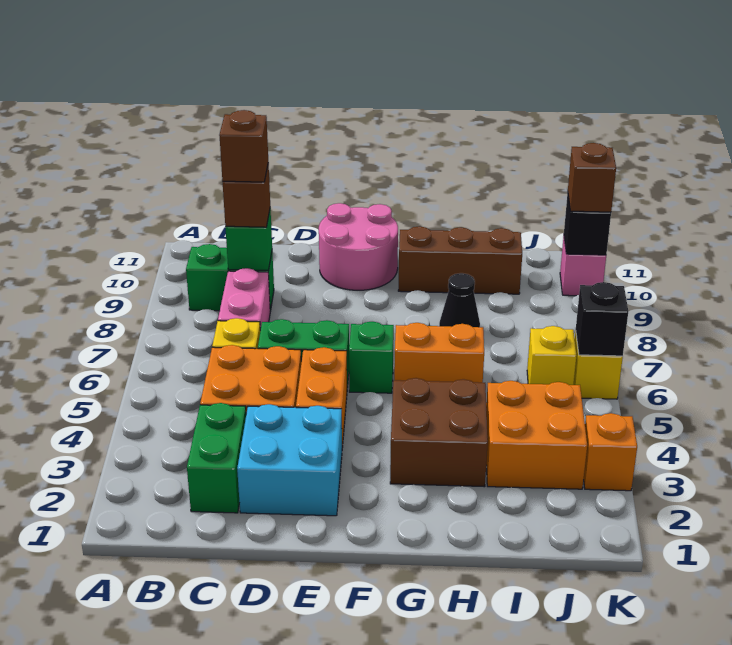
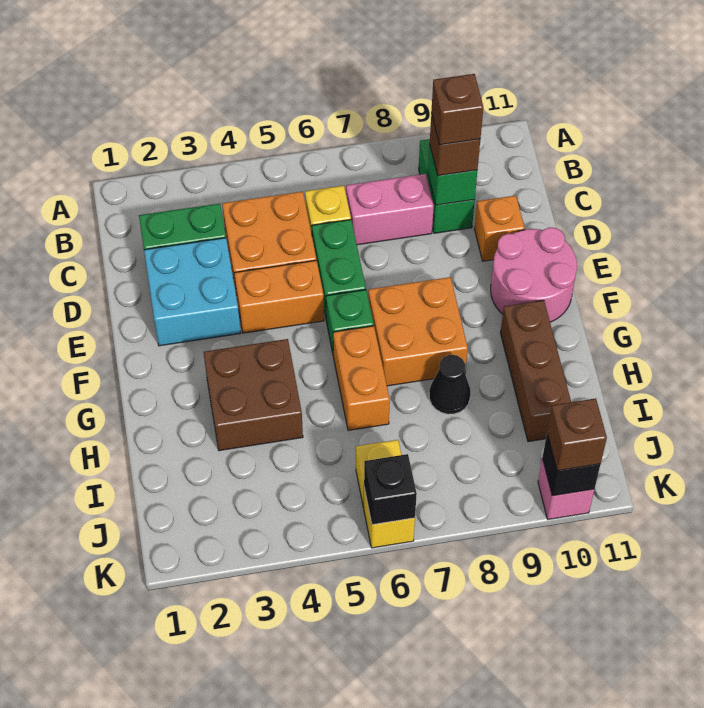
orange brick I3:J4 level 1 -> orange brick F7:G8 level 1
orange brick K3 level 1 -> orange brick D10 level 1

